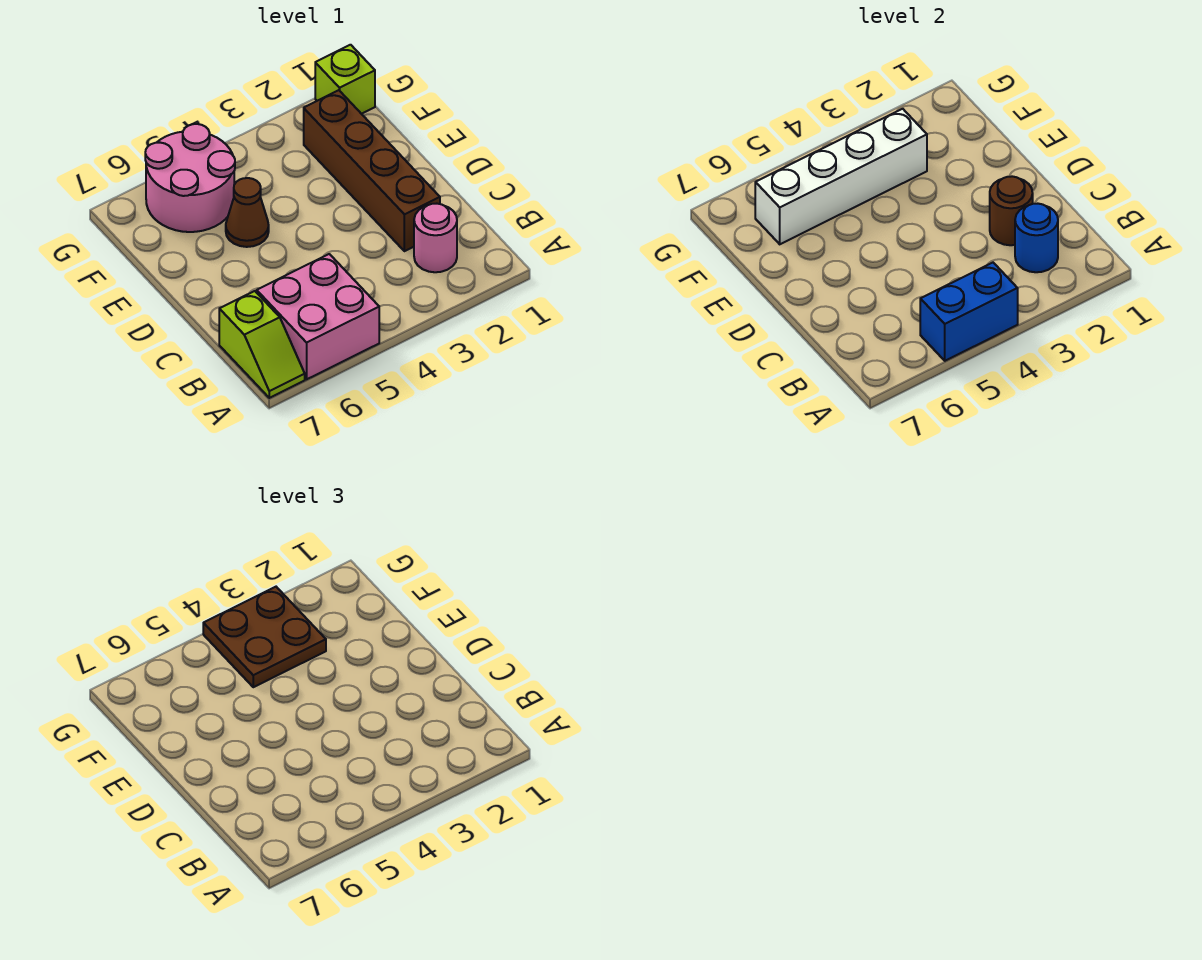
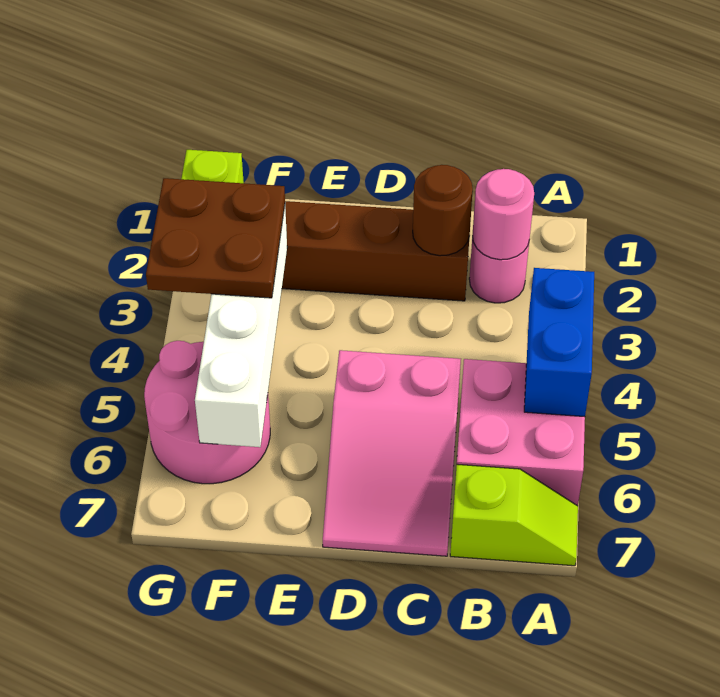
blue round brick B2 level 2 -> pink round brick B2 level 2
none -> pink slope C5:D7 level 1 top 5
brown cone E5 level 1 -> none

